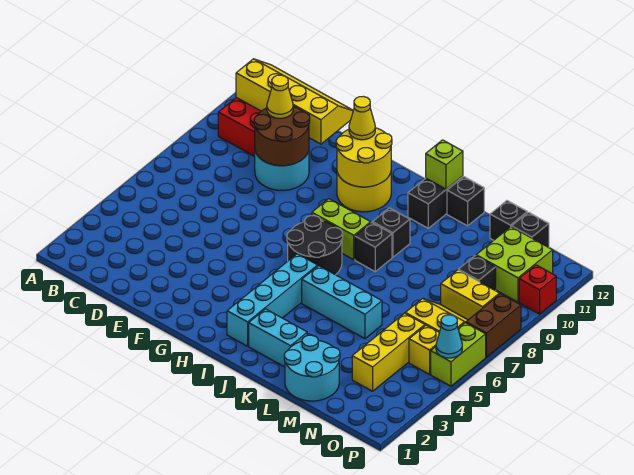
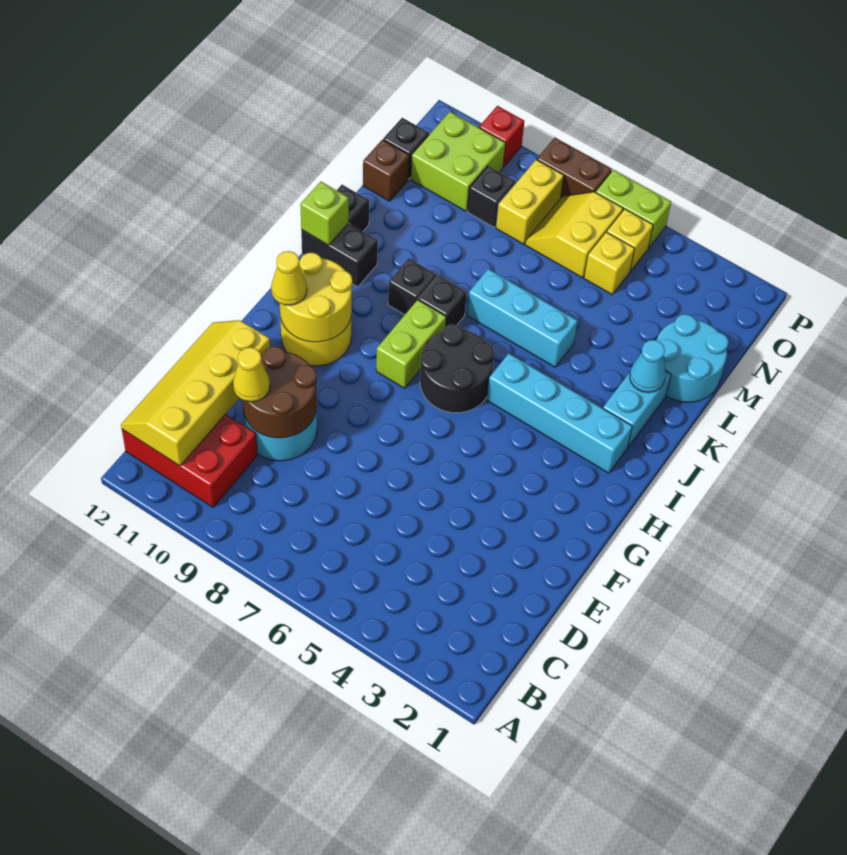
cyan brick J5:L5 level 1 -> cyan brick K5:K7 level 1
black brick M12 level 1 -> brown brick M12 level 1
yellow brick N3:N5 level 1 -> yellow brick N5 level 1
cyan cone P5 level 2 -> cyan cone K2 level 2

